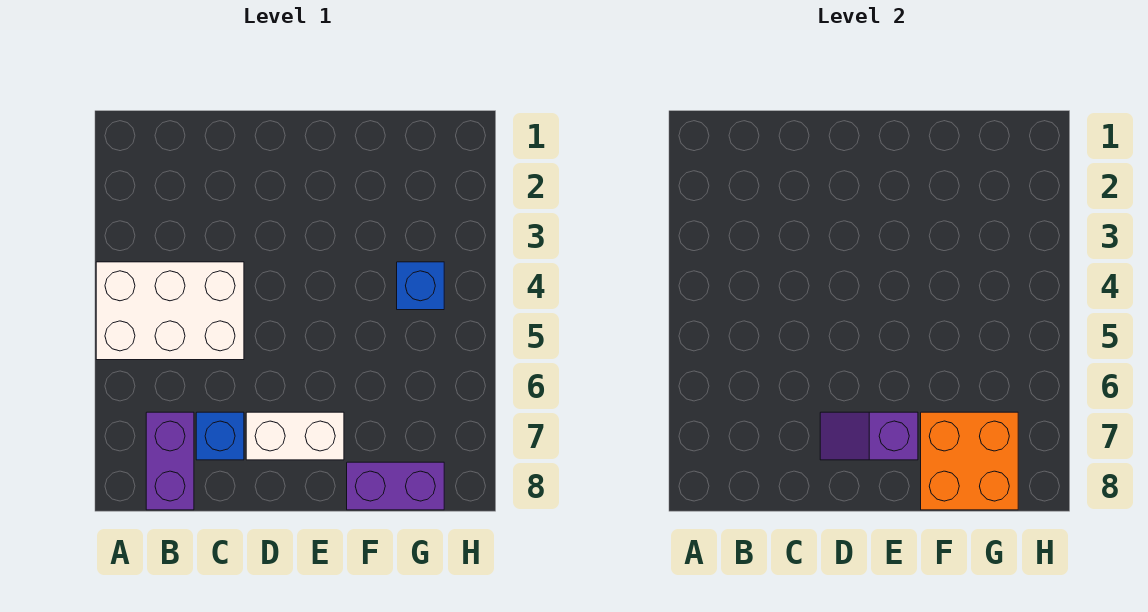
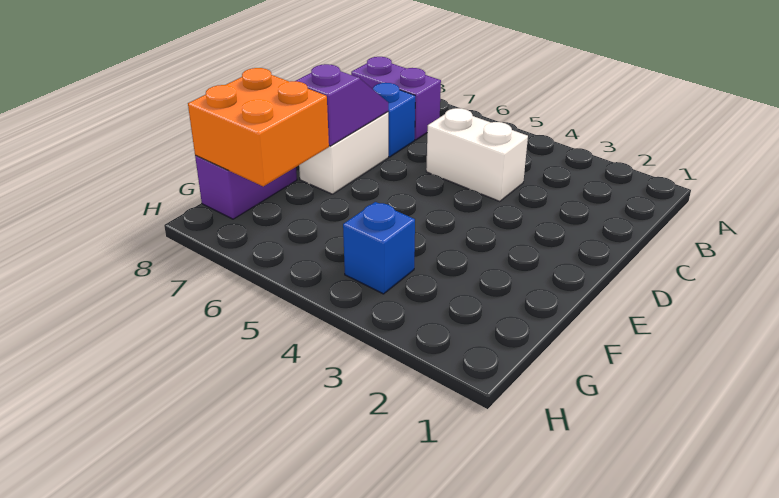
white brick A4:C5 level 1 -> white brick C4:C5 level 1

